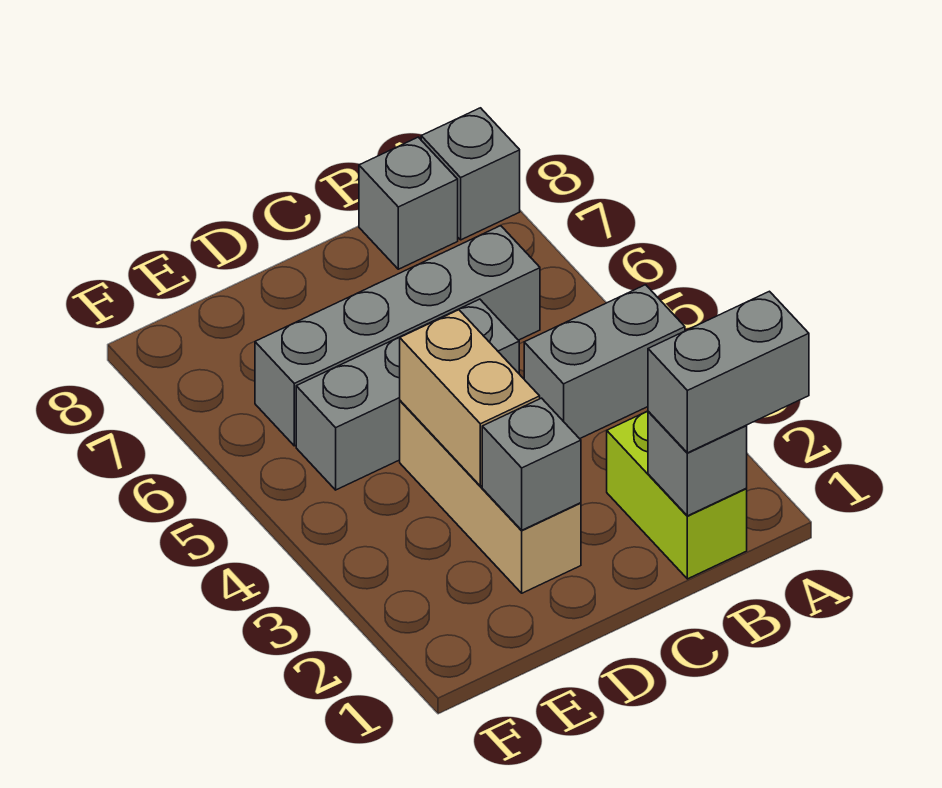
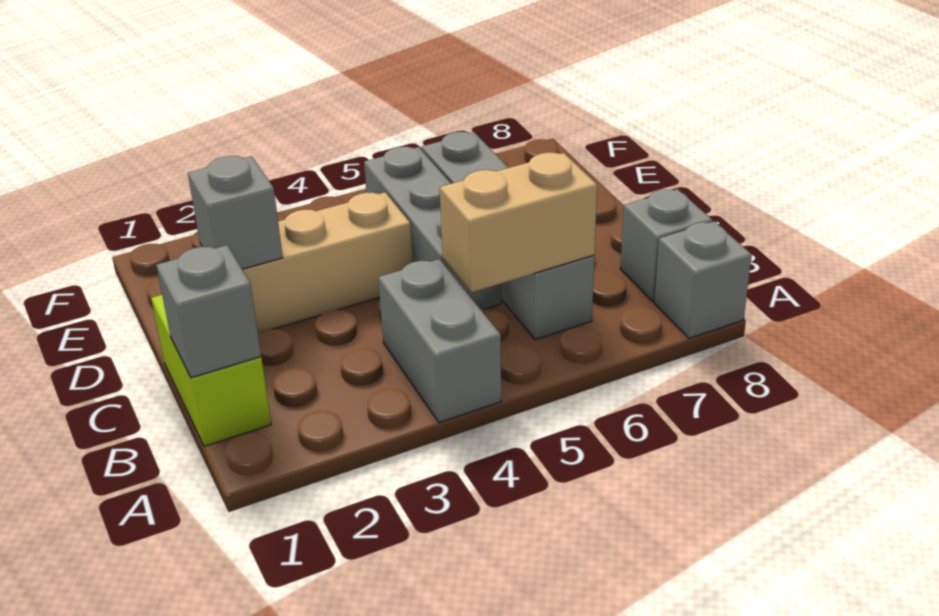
grey brick A1:B1 level 3 -> none
lime brick B1:B2 level 1 -> lime brick B1:C1 level 1
tan brick D3:D4 level 2 -> tan brick B5:B6 level 2

